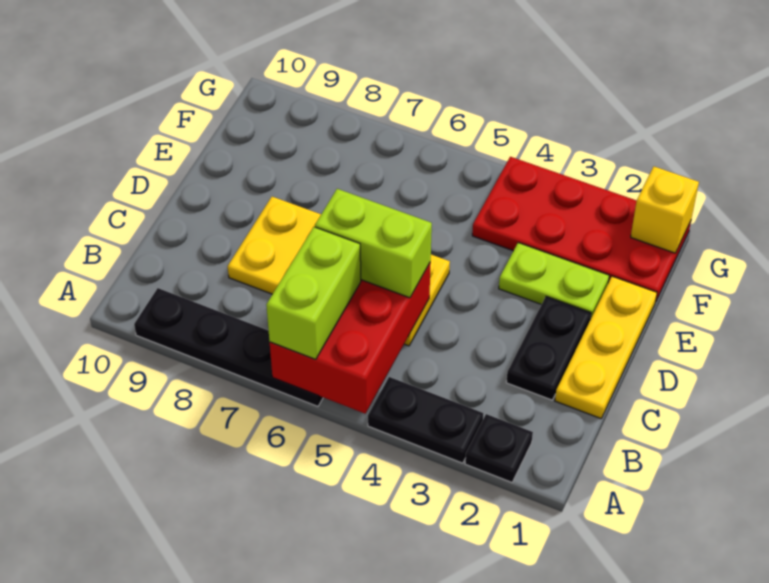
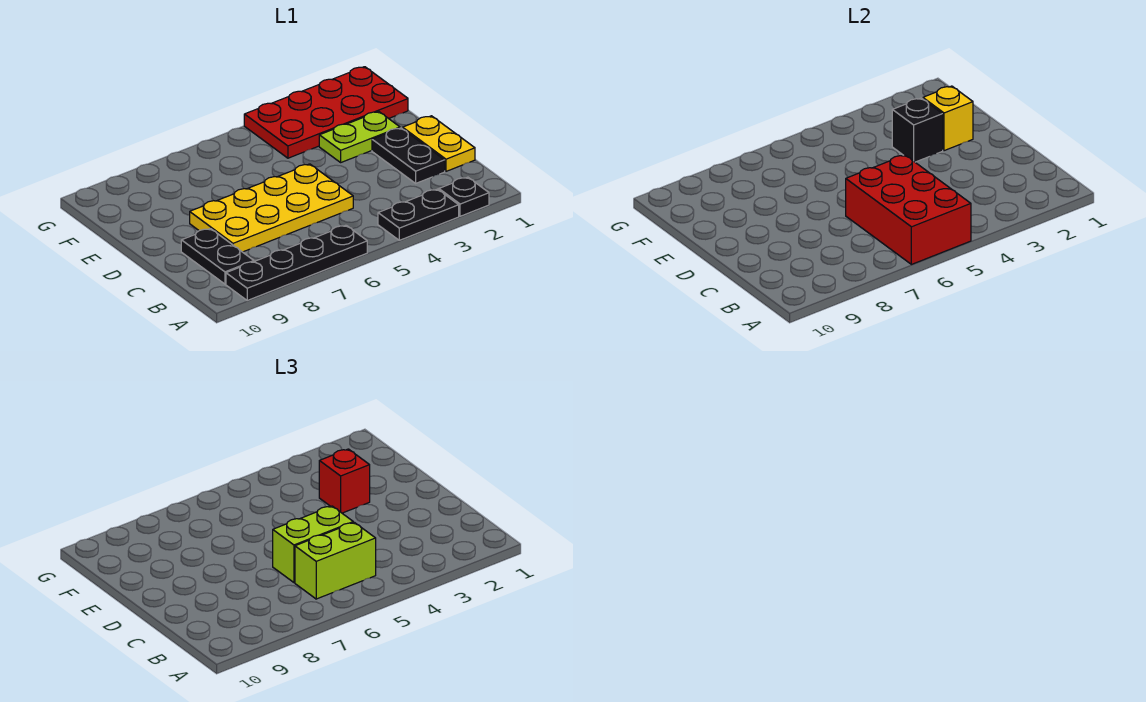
lime brick A6:B6 level 3 -> lime brick B5:B6 level 3
none -> black plate B9:C9 level 1
yellow plate C1:E1 level 1 -> yellow plate C1:D1 level 1
none -> black brick E3 level 2
none -> red brick E3 level 3
yellow brick G1 level 2 -> yellow brick E2 level 2

